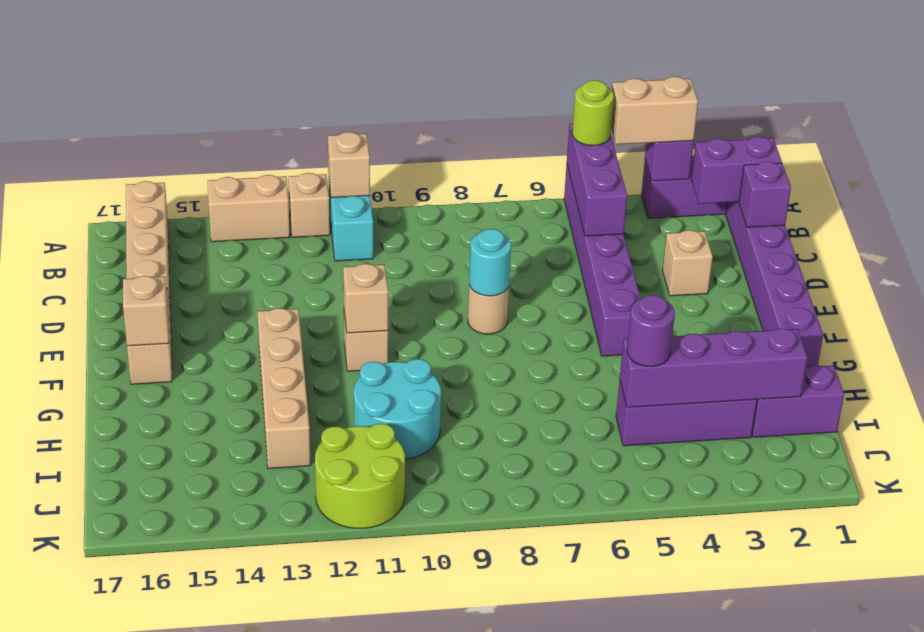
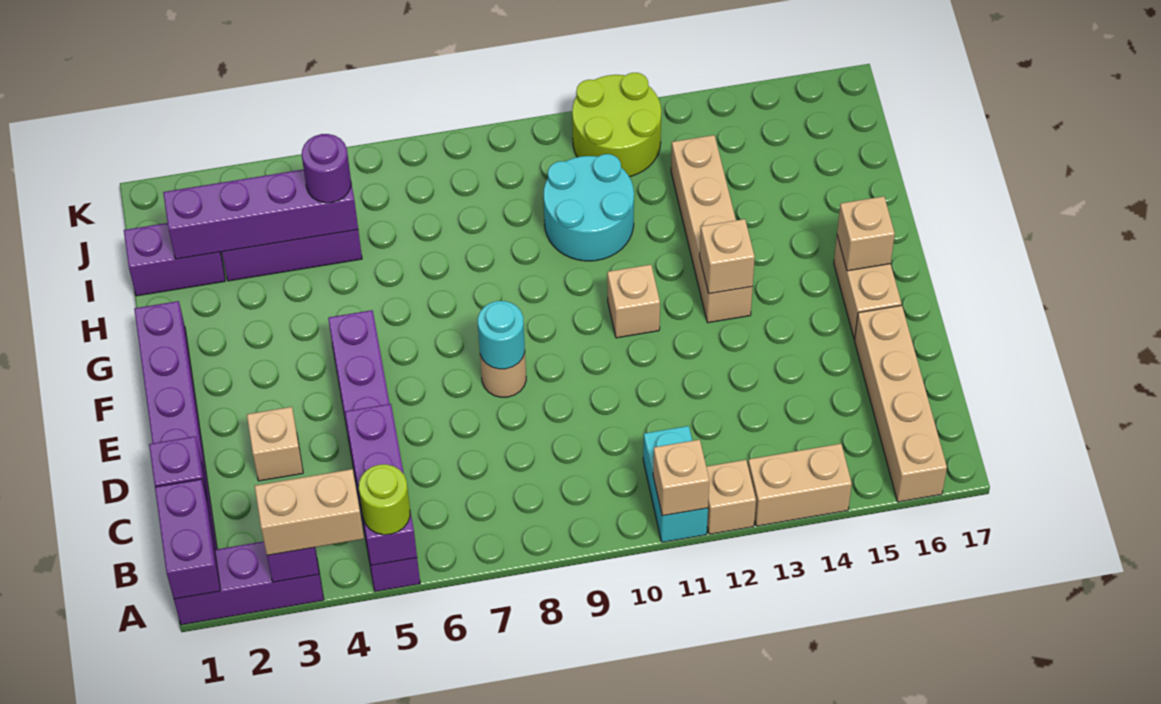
purple brick B1:B2 level 2 -> purple brick A1:B1 level 2
tan brick F11 level 2 -> tan brick F13 level 2

